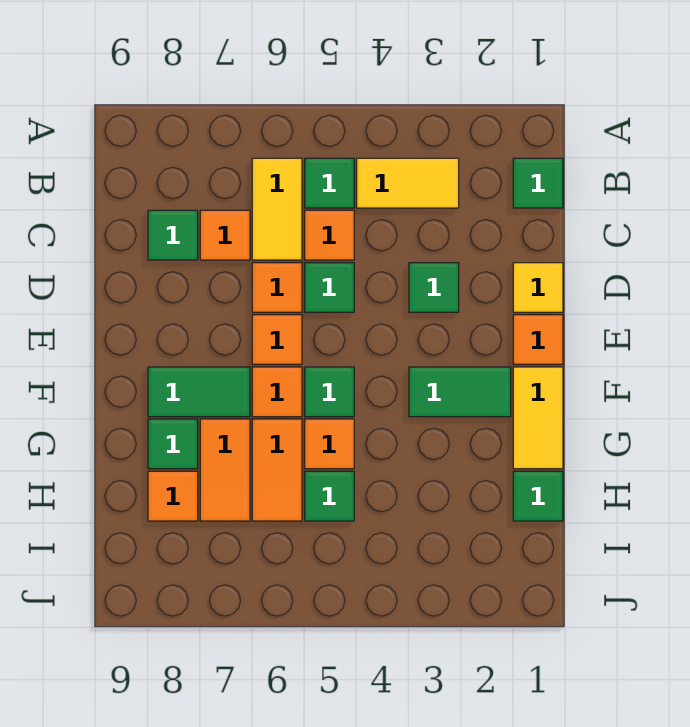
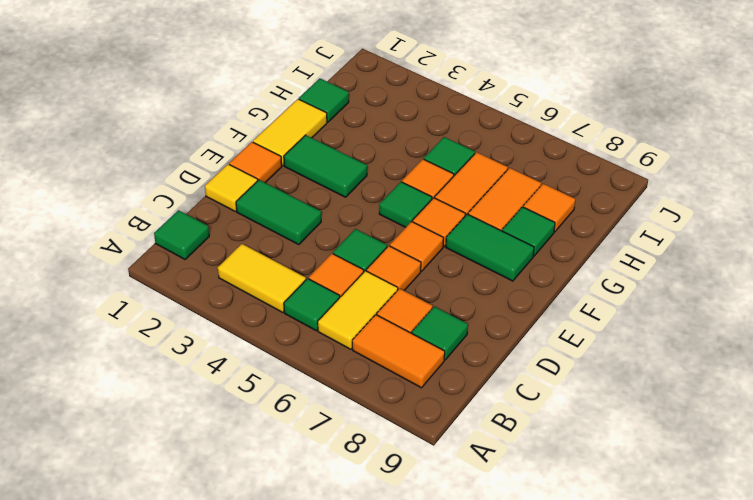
none -> orange tile B7:B8 level 1
green tile D3 level 1 -> green tile D2:D3 level 1

